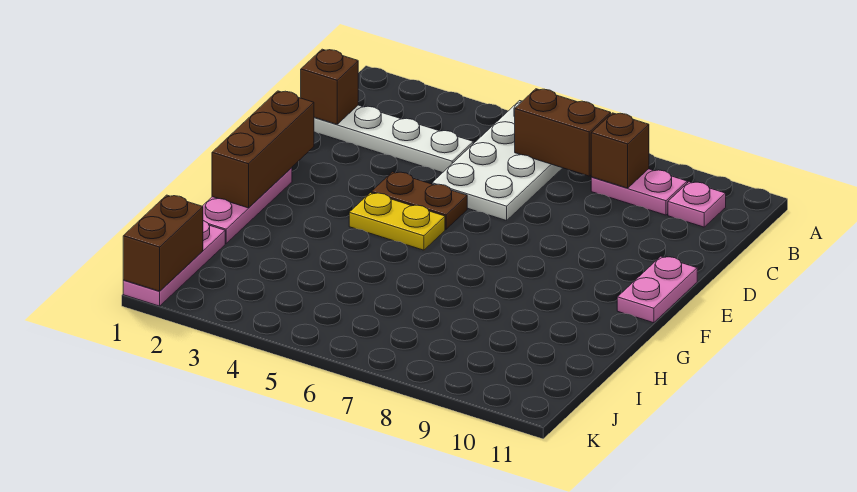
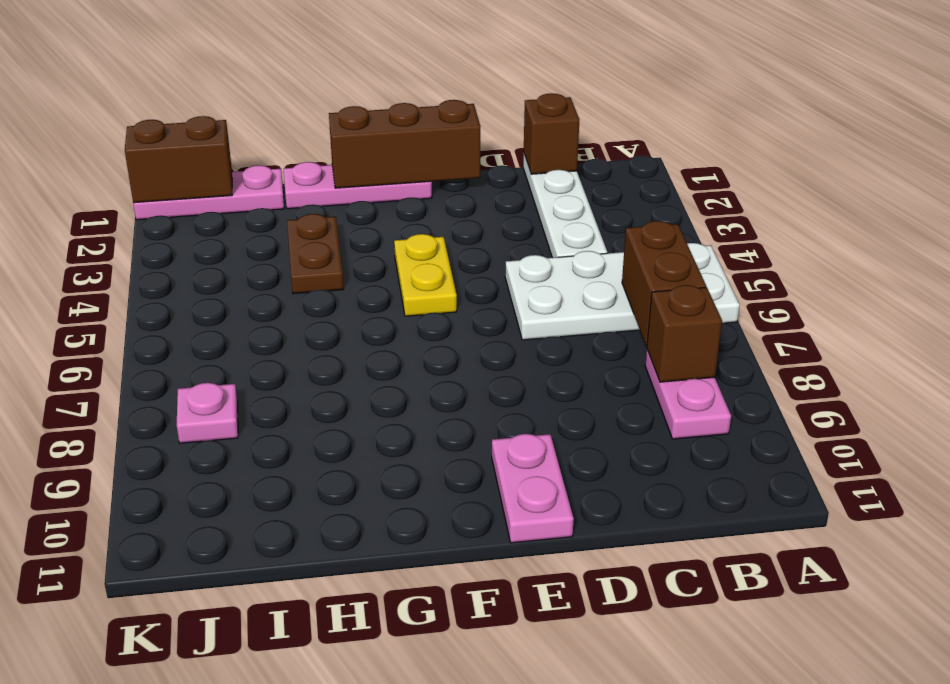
pink plate B10 level 1 -> pink plate J8 level 1
brown plate E4:E5 level 1 -> brown plate H3:H4 level 1
pink plate E11:F11 level 1 -> pink plate E10:E11 level 1

